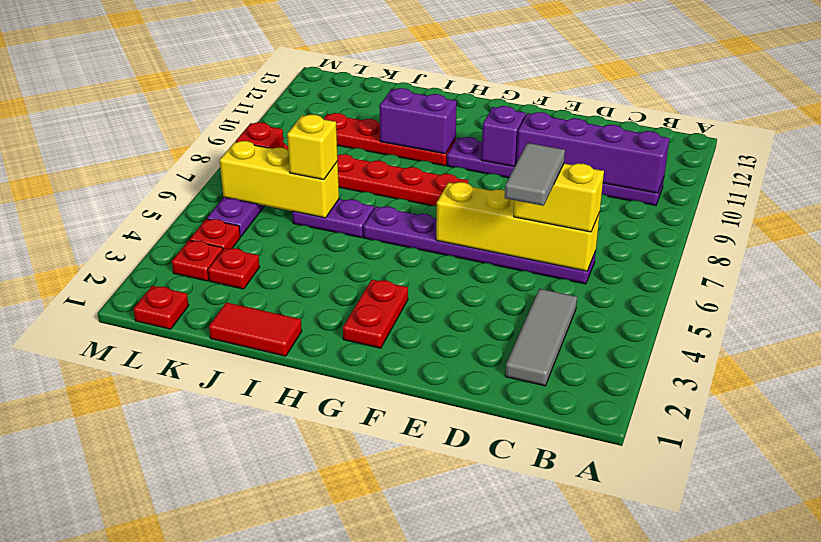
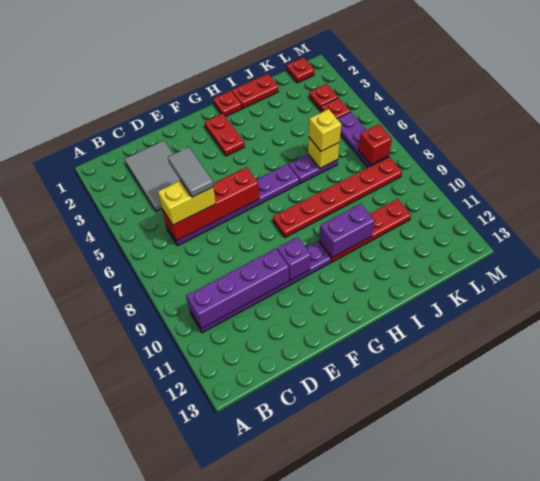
grey tile C2:C4 level 1 -> grey tile C2:D4 level 1
yellow brick C6:F6 level 2 -> red brick C6:F6 level 2
red tile I1:J1 level 1 -> red plate I1:J1 level 1
yellow brick J6:L6 level 2 -> yellow brick J6 level 2
red plate K3 level 1 -> red plate H1 level 1

